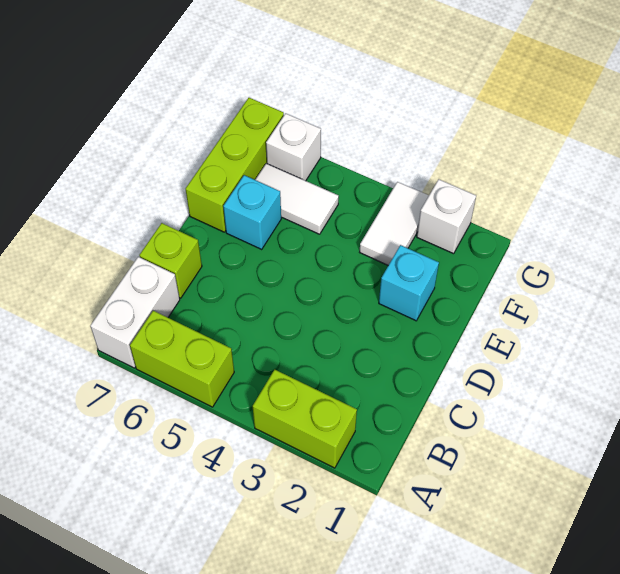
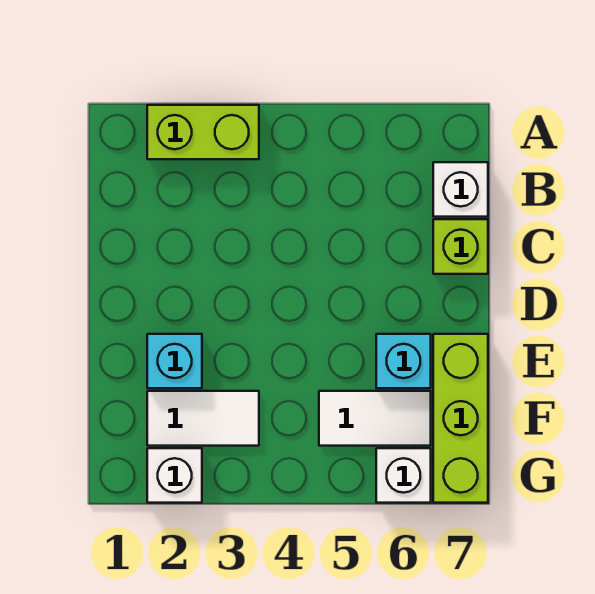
lime brick A5:A6 level 1 -> none
white brick A7:B7 level 1 -> white brick B7 level 1
white tile F3:G3 level 1 -> white tile F2:F3 level 1

